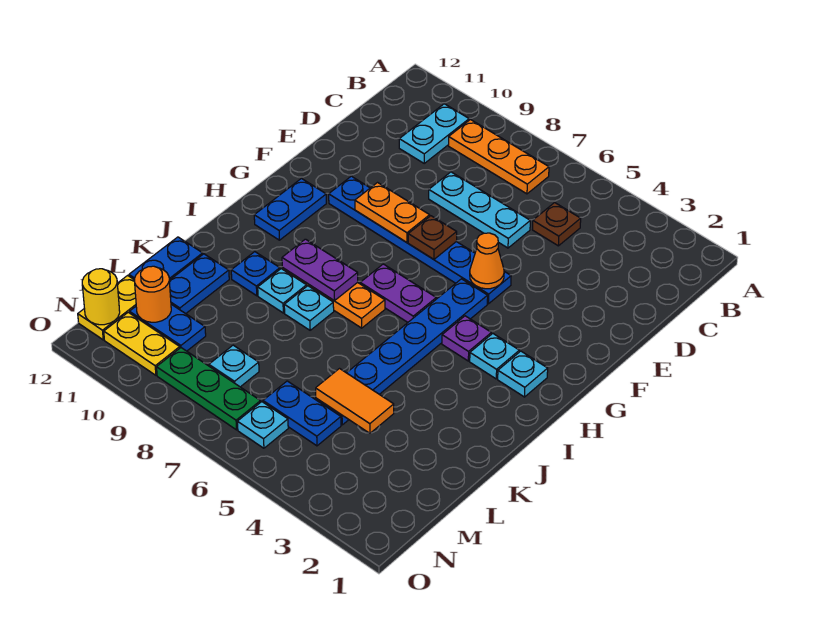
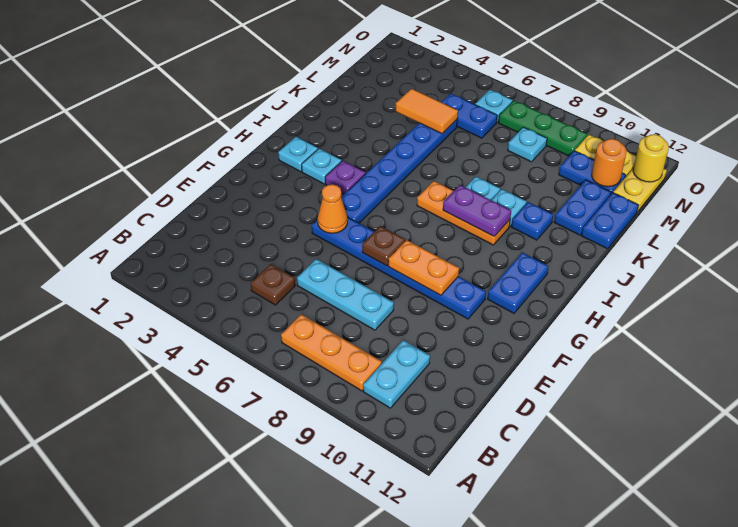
purple plate H6:H7 level 1 -> none

